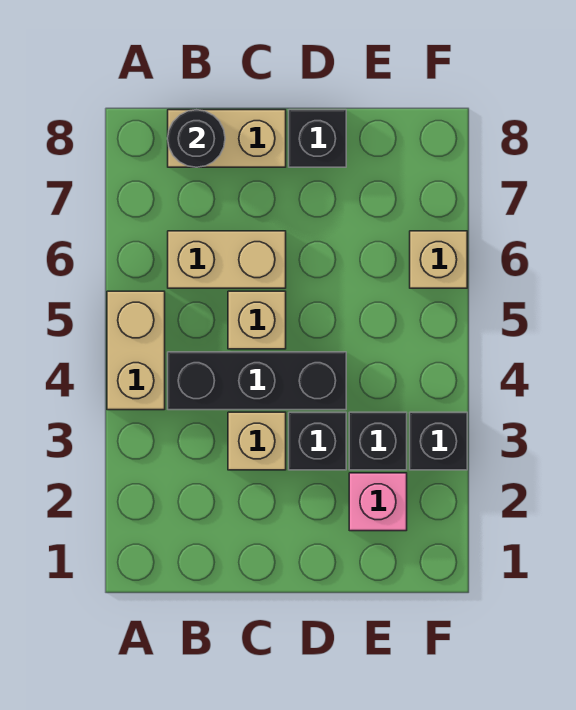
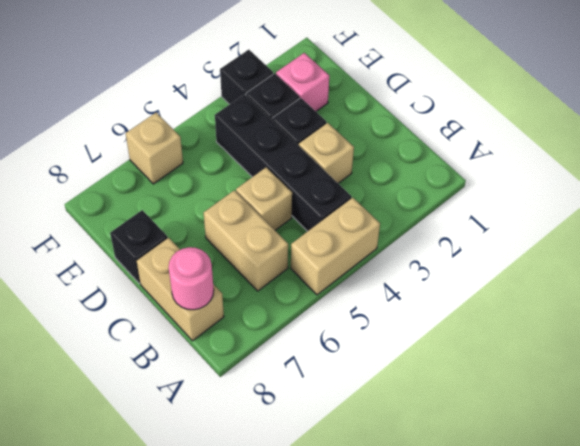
black brick B4:D4 level 1 -> black brick B4:E4 level 1
black round brick B8 level 2 -> pink round brick B8 level 2

